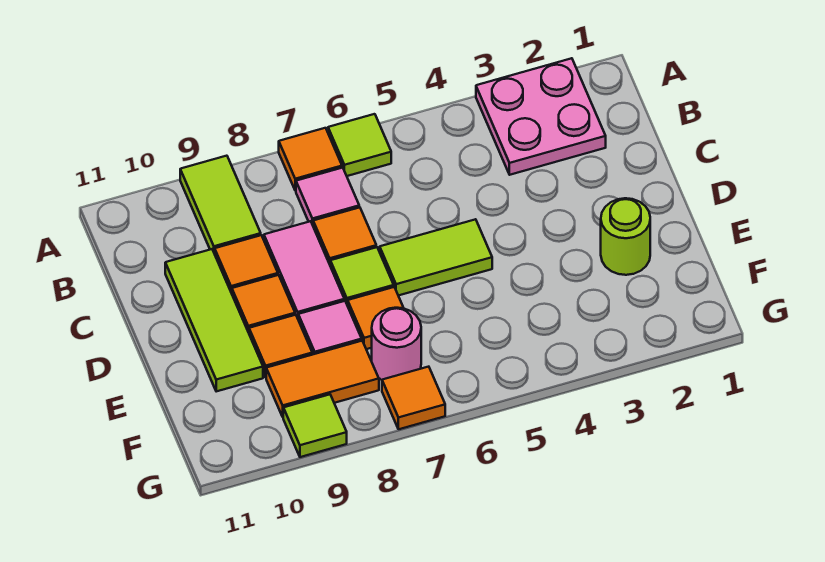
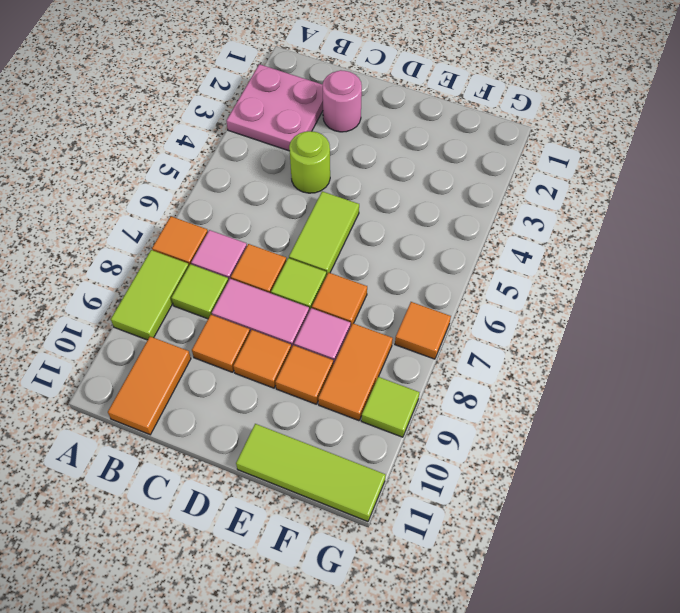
lime tile A6 level 1 -> lime tile B8 level 1
lime tile A9:B9 level 1 -> lime tile A8:A9 level 1
none -> orange tile B10:B11 level 1
lime tile C10:E10 level 1 -> lime tile E11:G11 level 1
lime round brick E2 level 1 -> lime round brick C4 level 1
pink round brick F7 level 1 -> pink round brick C2 level 1

